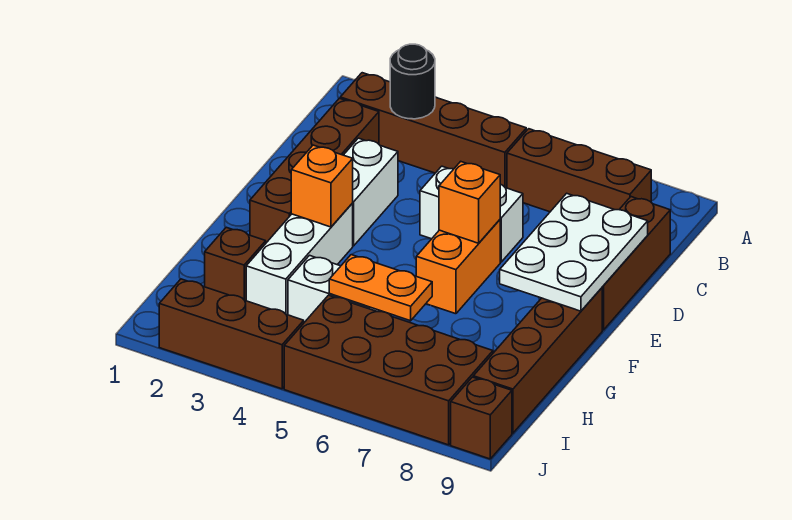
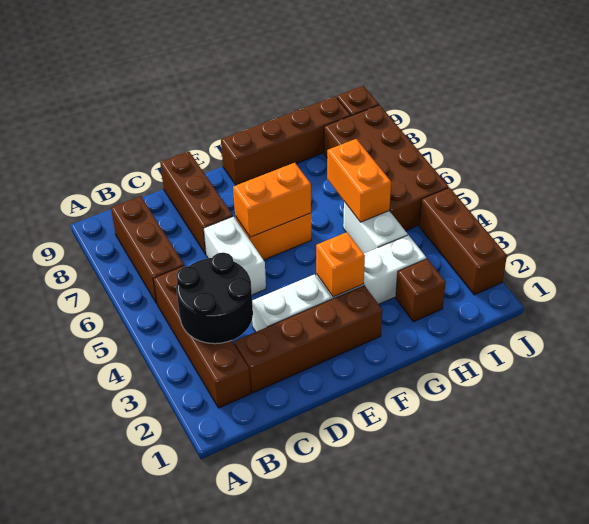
black round brick B3 level 2 -> black round brick B3:C4 level 2
brown brick C9:E9 level 1 -> brown brick D7:D9 level 1
white plate D8:F9 level 2 -> none
orange brick E6 level 2 -> orange brick E6:F6 level 2
orange plate H5:H6 level 2 -> orange brick H5:H6 level 2

